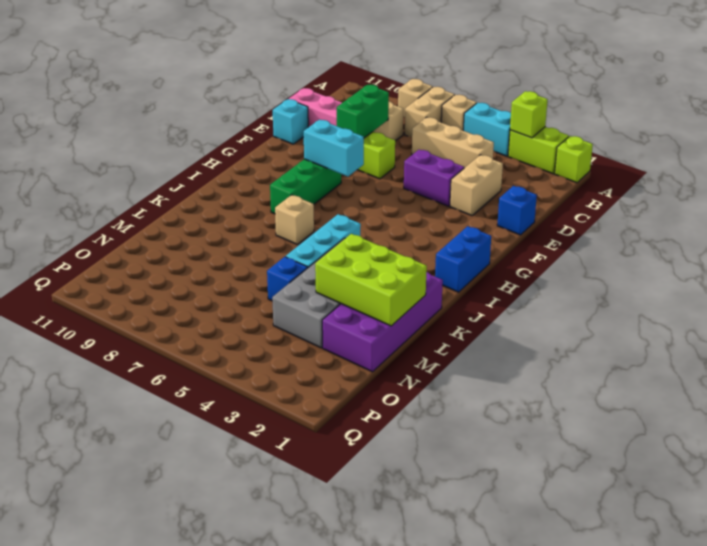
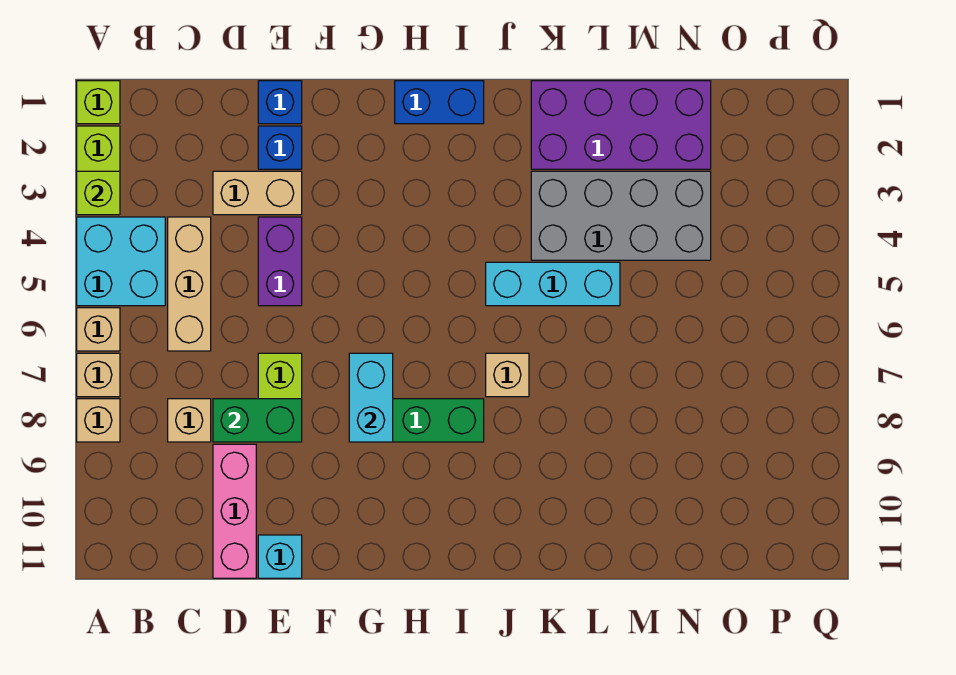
cyan brick A4:A5 level 1 -> cyan brick A4:B5 level 1
tan brick A7:B7 level 1 -> tan brick A7 level 1
lime brick L1:M3 level 2 -> none
blue brick M5 level 1 -> blue brick E2 level 1

